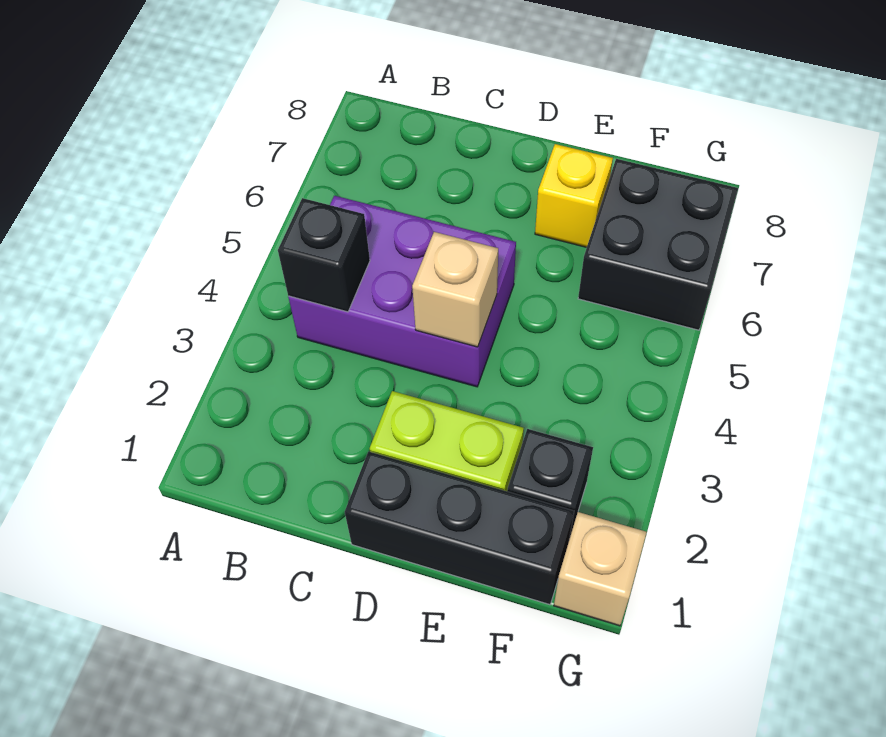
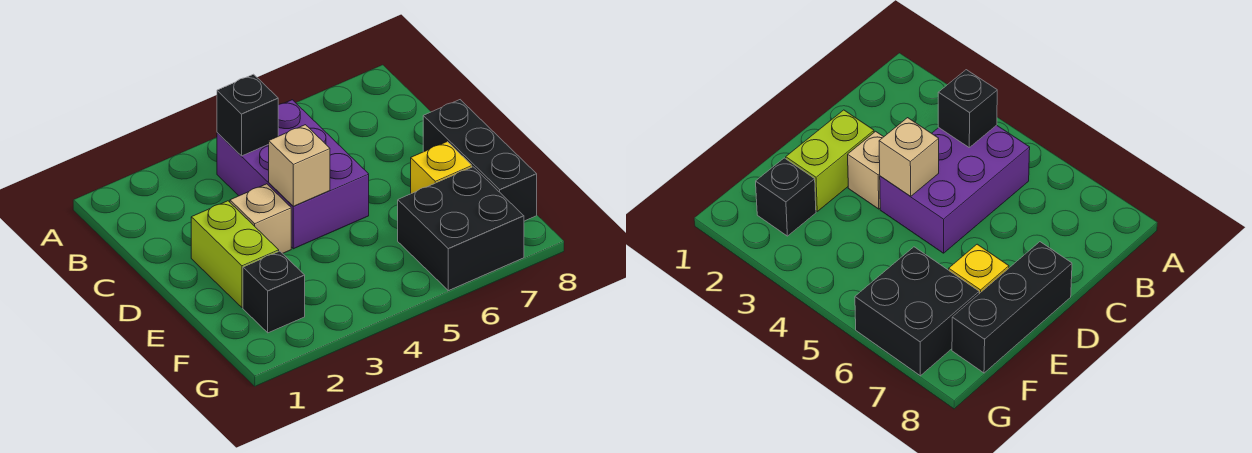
black brick D1:F1 level 1 -> black brick D8:F8 level 1
tan brick G1 level 1 -> tan brick D3 level 1

